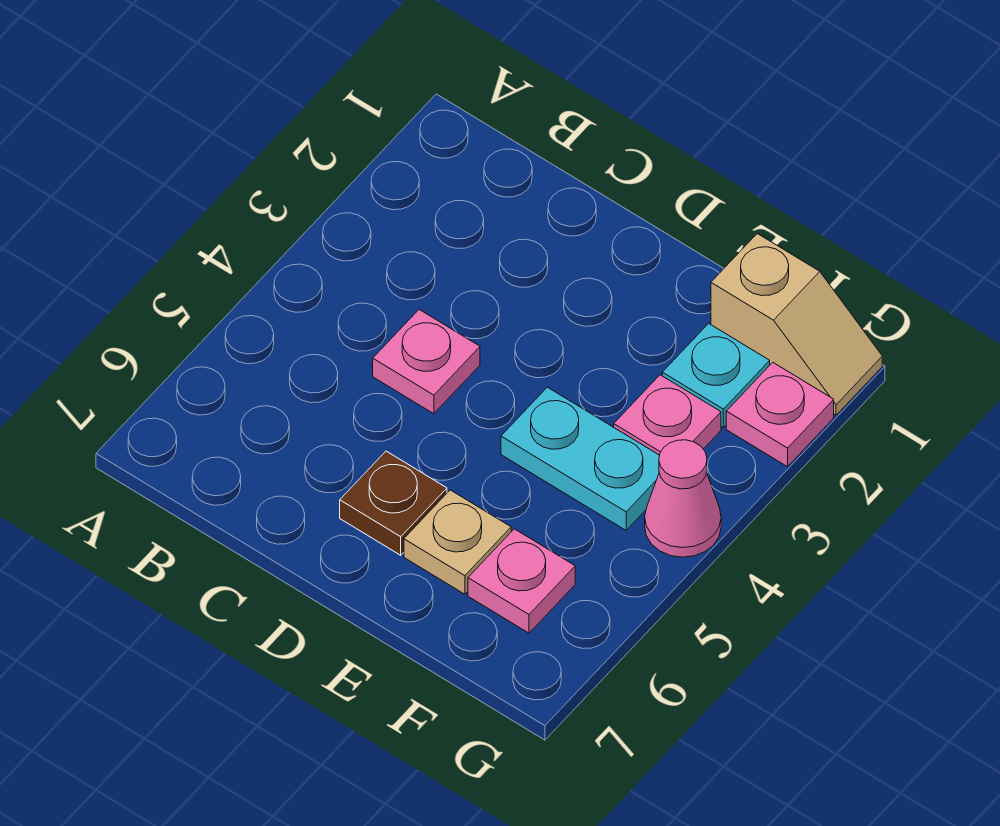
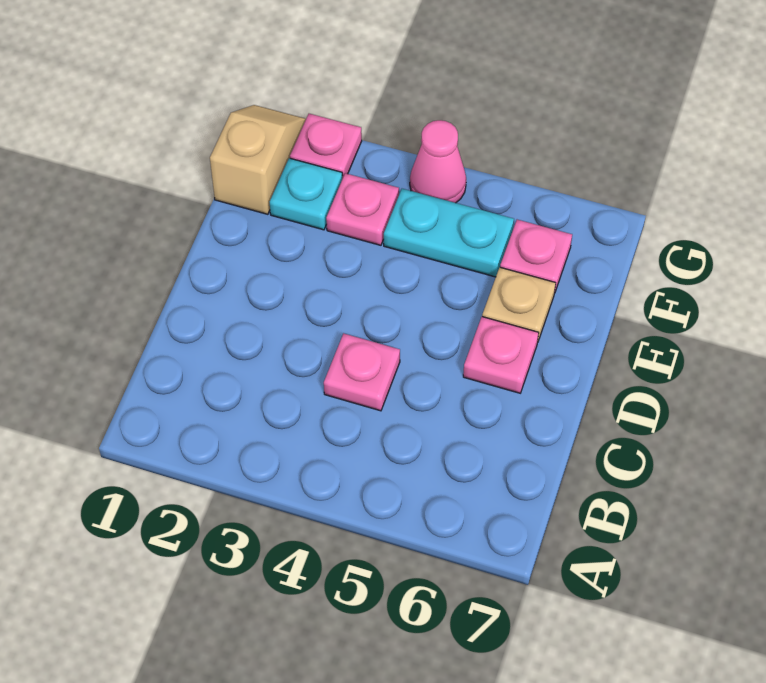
brown plate D6 level 1 -> pink plate D6 level 1
cyan plate E4:F4 level 1 -> cyan plate F4:F5 level 1

